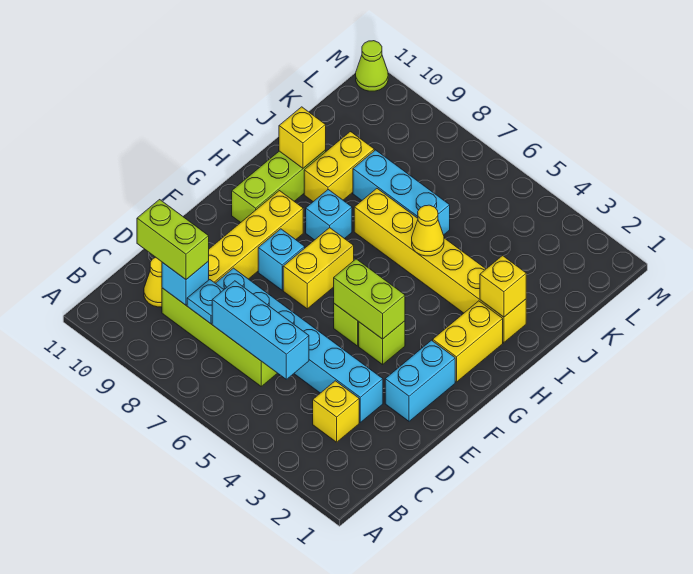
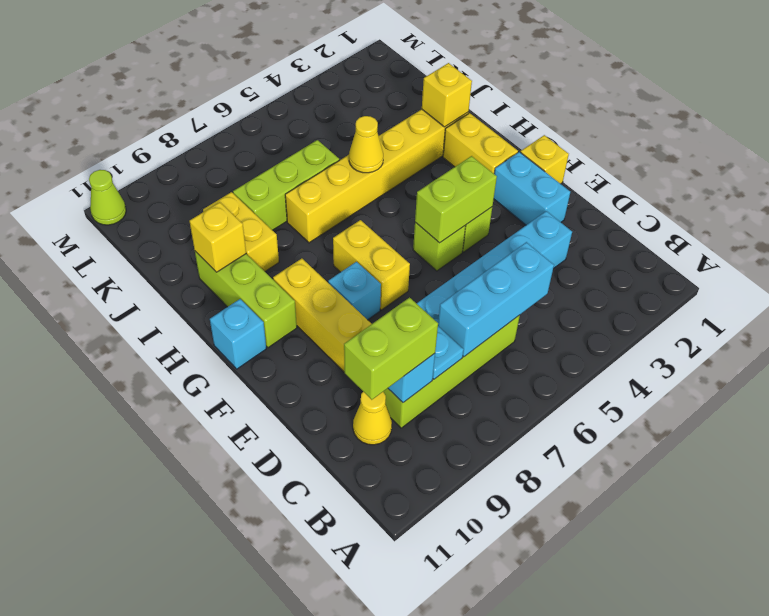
yellow brick C3 level 1 -> yellow brick F1 level 1
cyan brick H8 level 1 -> cyan brick G11 level 1
cyan brick J6:J8 level 1 -> lime brick J6:J8 level 1

